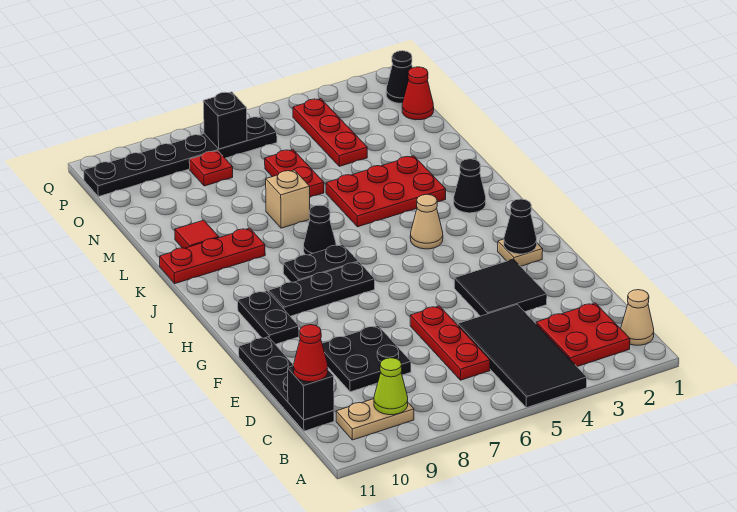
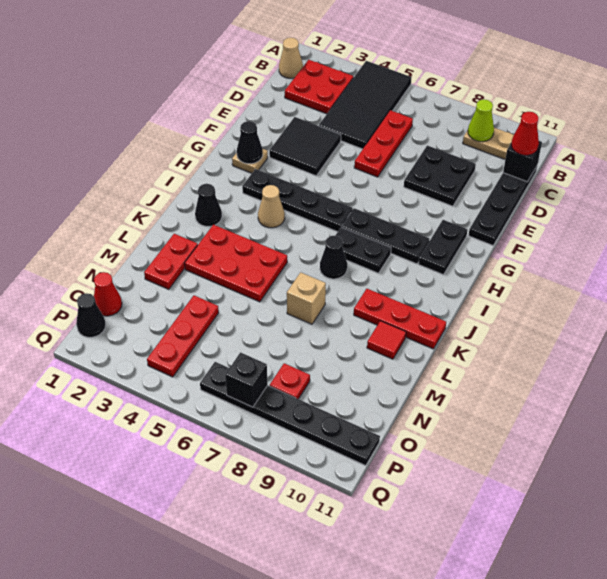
none -> black plate H3:H6 level 1
red plate M6:N6 level 1 -> red plate L2:M2 level 1

